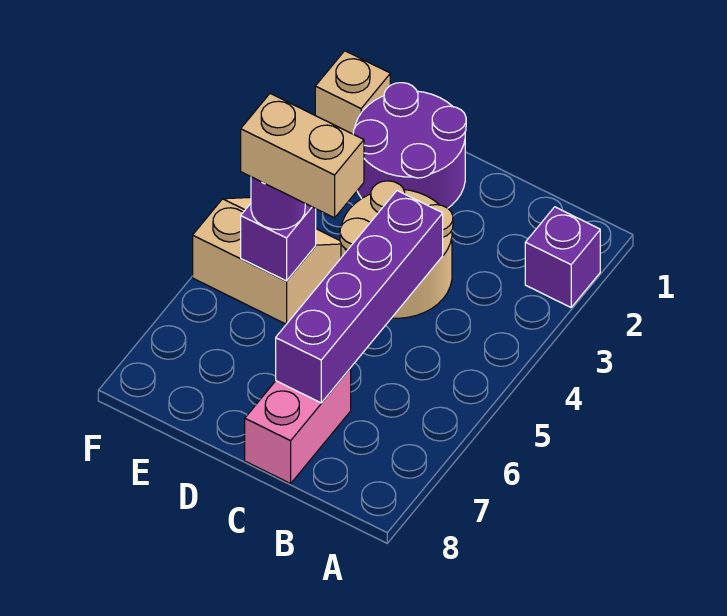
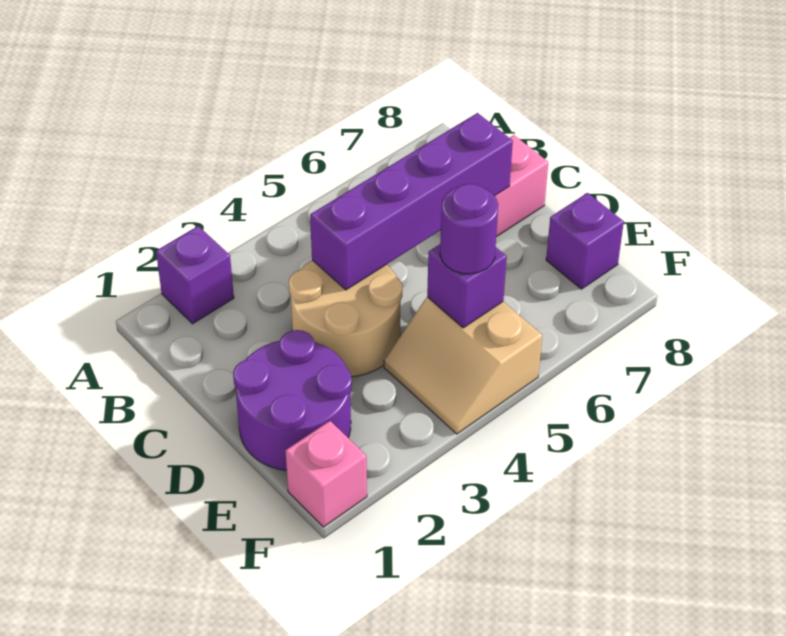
tan brick D5:E5 level 4 -> none
none -> purple brick E8 level 1
tan brick F1 level 1 -> pink brick F1 level 1

